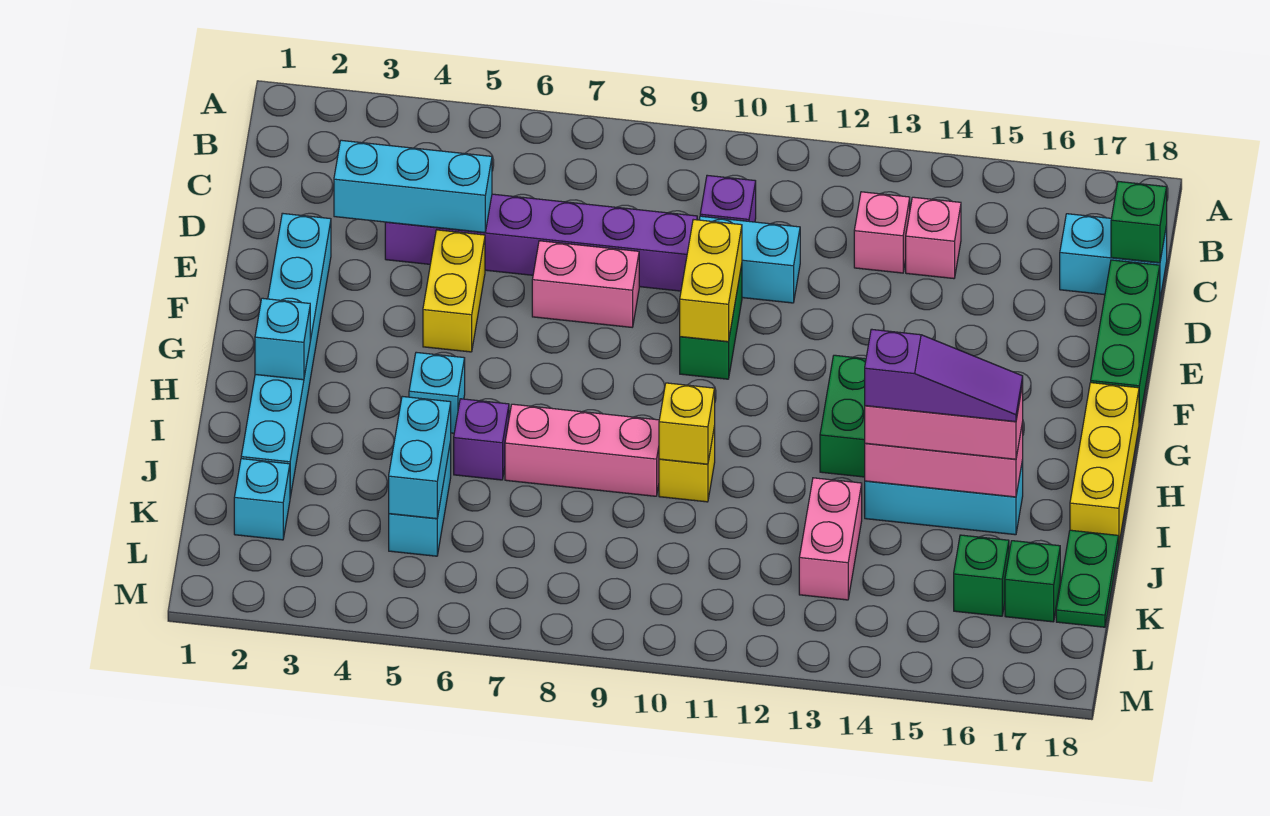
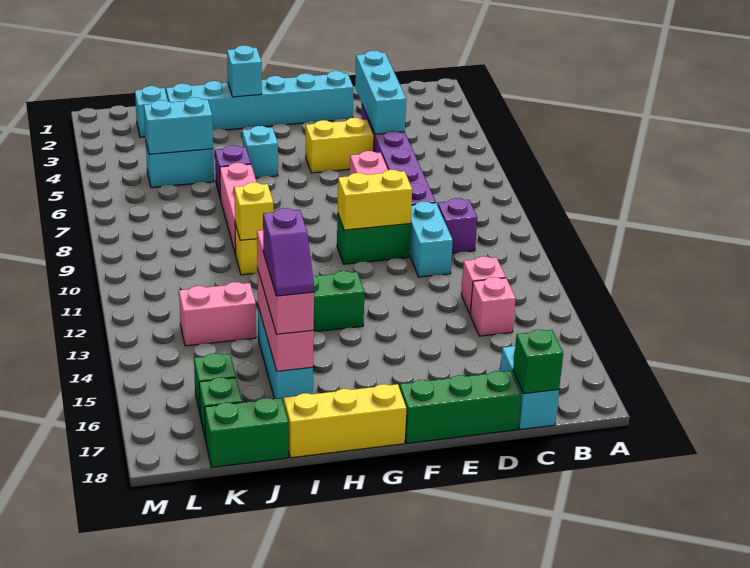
purple slope I14:I16 level 4 top 14 -> purple slope I15:I16 level 4 top 15
green plate J18:K18 level 1 -> green brick J18:K18 level 1

